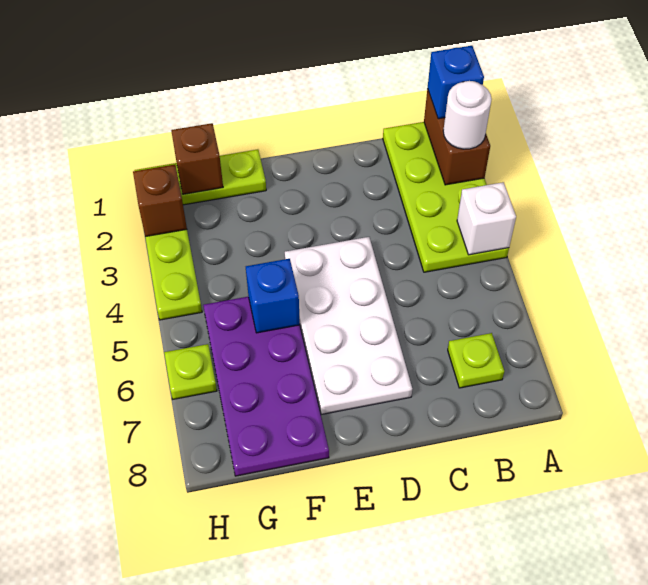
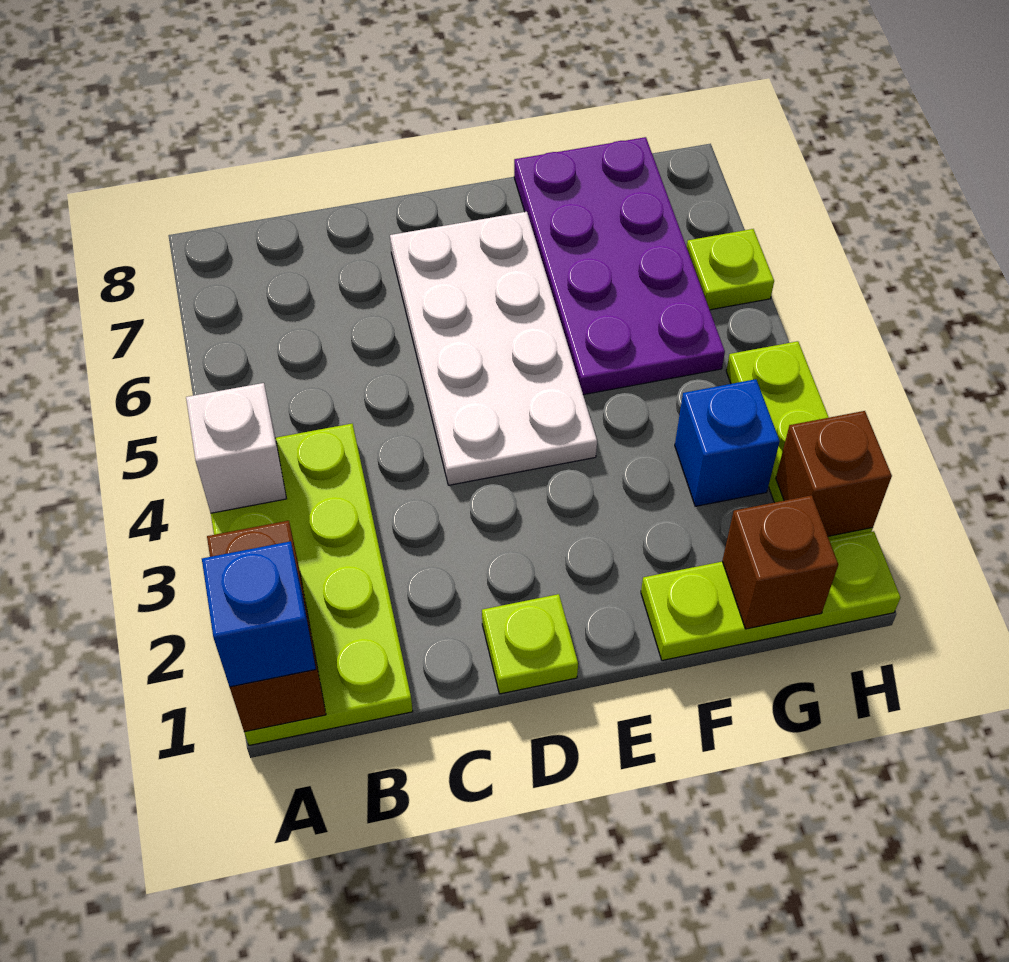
white round brick A2 level 3 -> none
lime plate B7 level 1 -> lime plate D1 level 1
blue brick F5 level 2 -> blue brick G3 level 1

